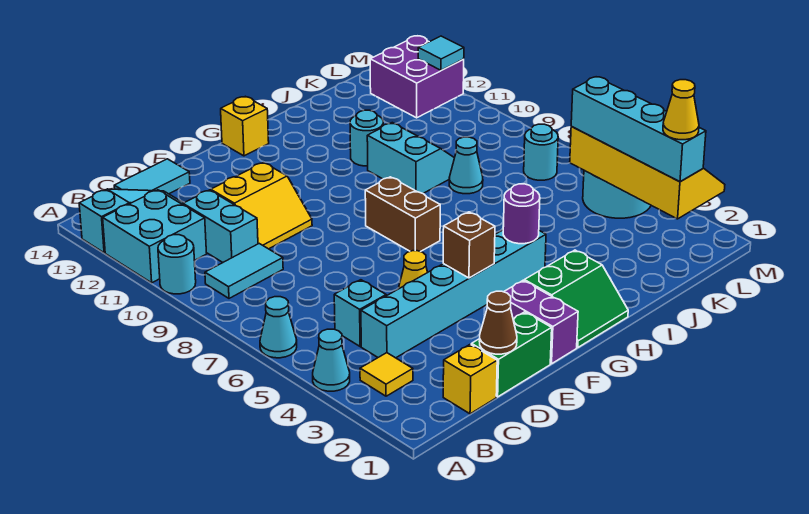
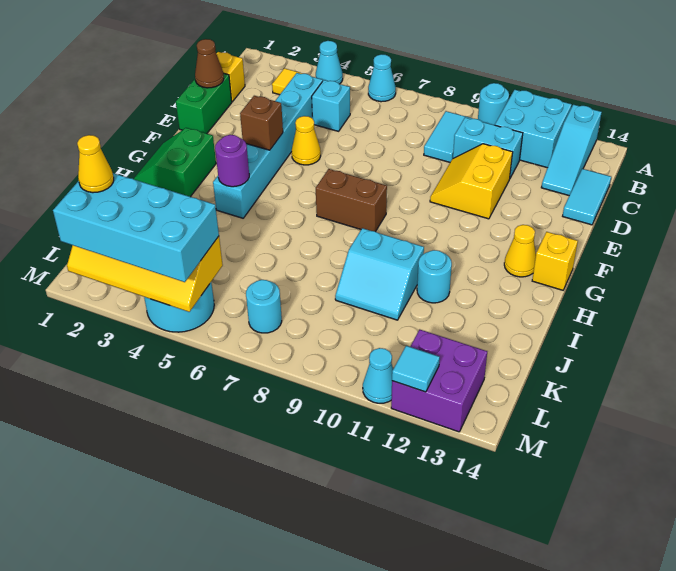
purple brick F1:F2 level 1 -> none
none -> yellow cone G13 level 1
cyan cone J8 level 1 -> cyan cone M11 level 1
cyan brick L2:L5 level 3 -> cyan brick L2:M5 level 3

